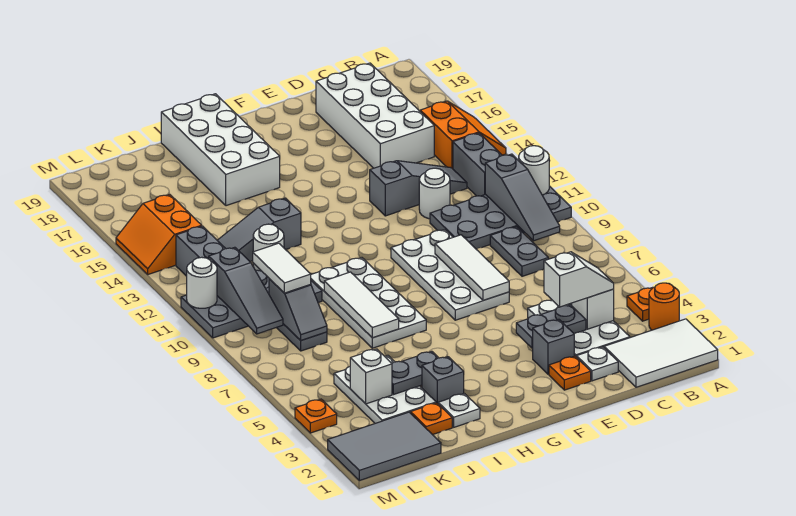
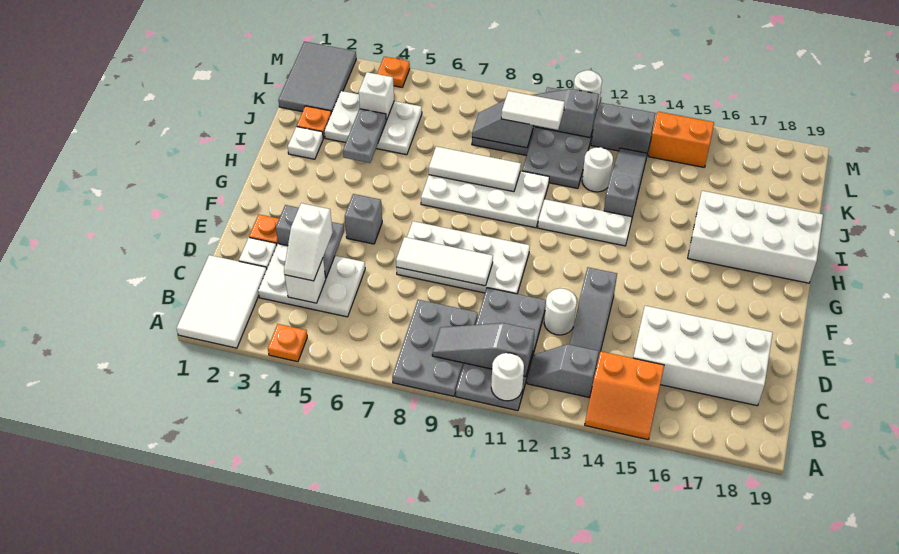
orange round brick A3 level 1 -> none
grey brick B12:B13 level 1 -> grey slope B12:B13 level 1 top 13
grey plate C8:C9 level 1 -> grey plate A8:C9 level 1
none -> white plate H11:H13 level 1
grey brick I3 level 1 -> grey brick F5 level 1

